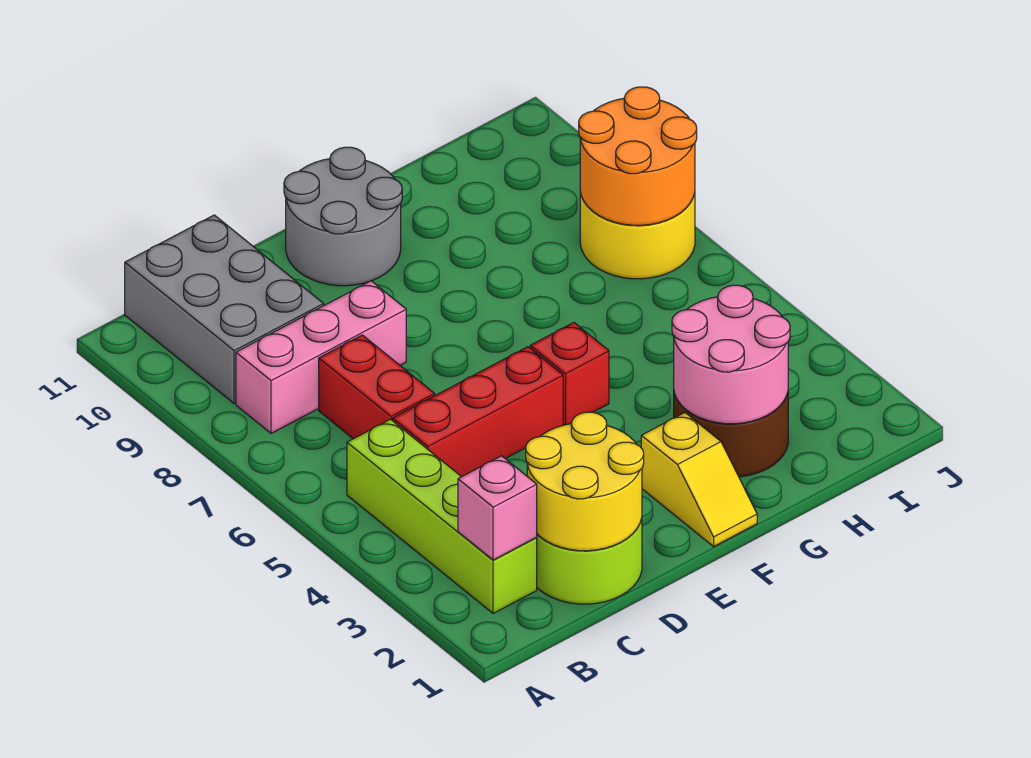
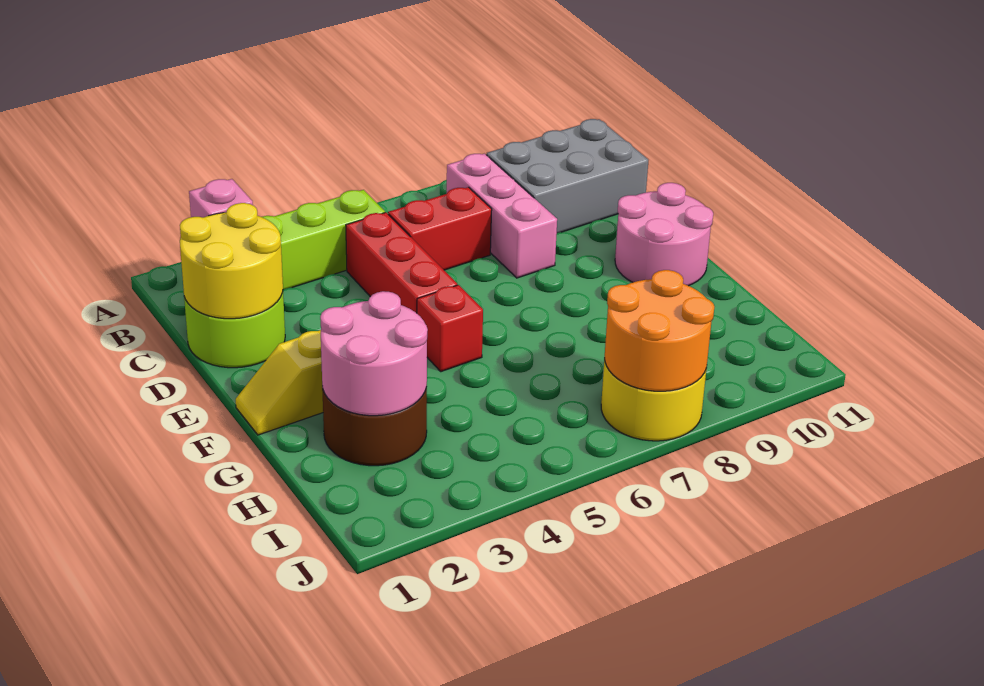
grey round brick E10:F11 level 1 -> pink round brick E10:F11 level 1

